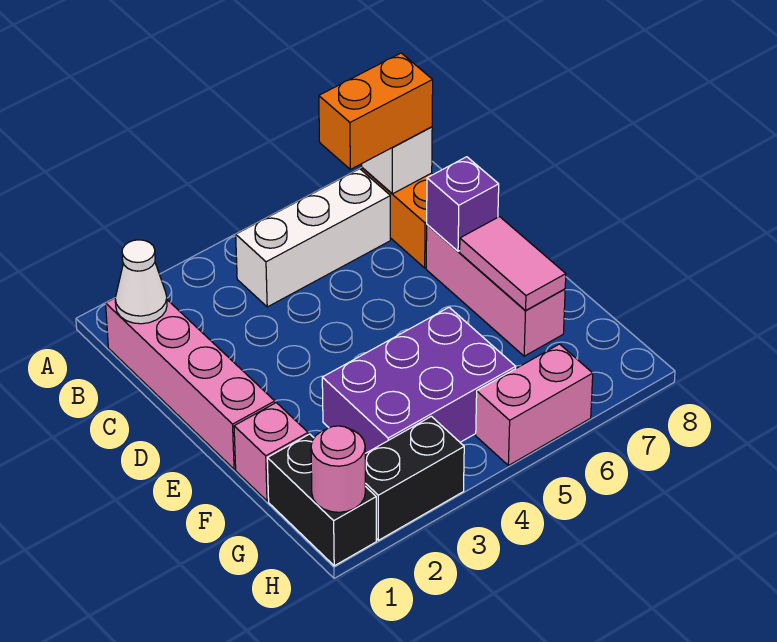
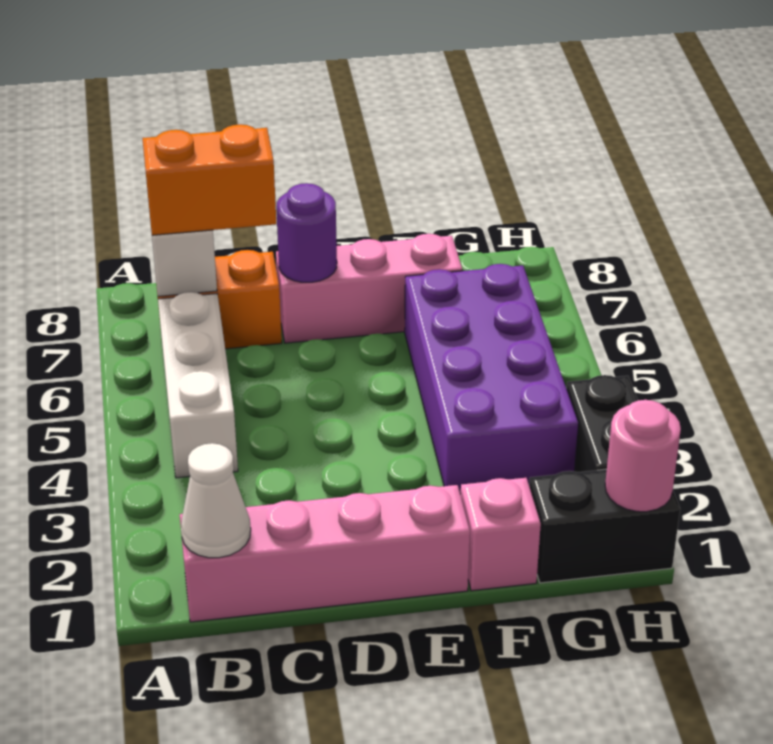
orange brick B6:B7 level 3 -> orange brick B7:C7 level 3
purple brick D7 level 2 -> purple round brick D7 level 2
pink tile E7:F7 level 2 -> none
purple brick F3:G5 level 1 -> purple brick F3:G6 level 1
pink brick H5:H6 level 1 -> none

